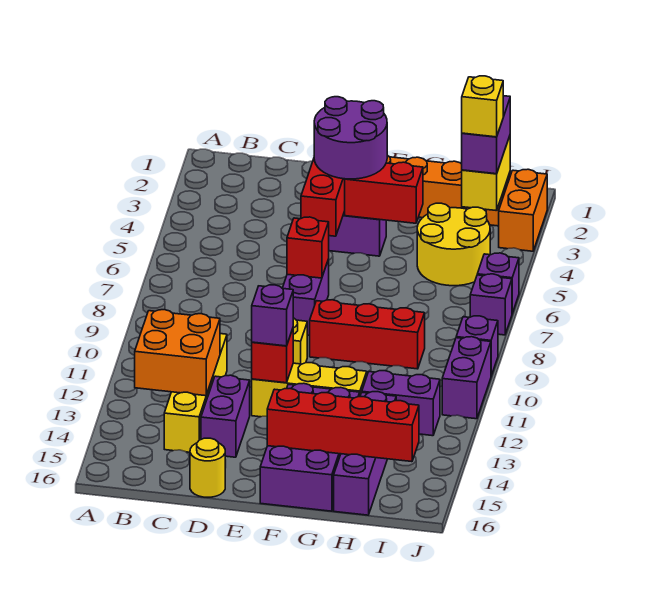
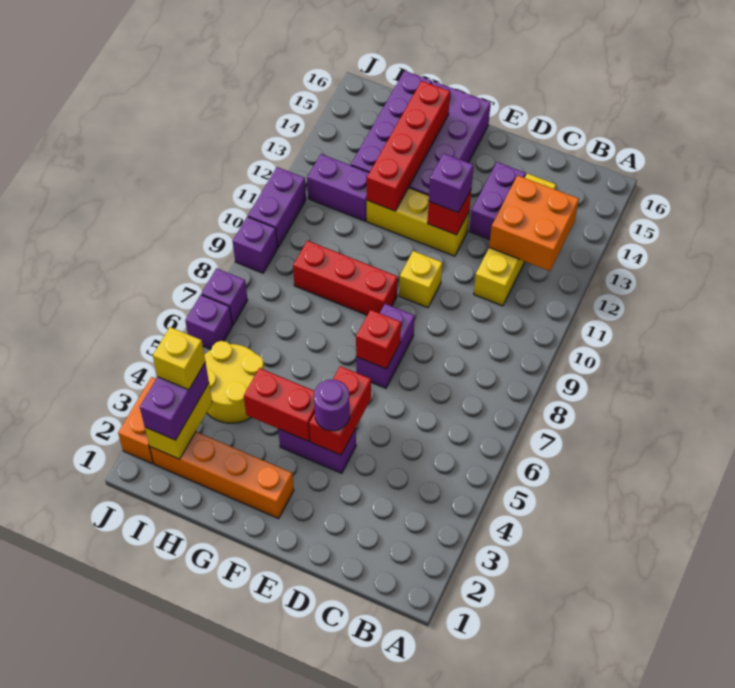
yellow round brick D16 level 1 -> none
purple round brick E3:F4 level 3 -> purple round brick E4 level 3
red brick F15:I15 level 2 -> red brick G12:G15 level 2

